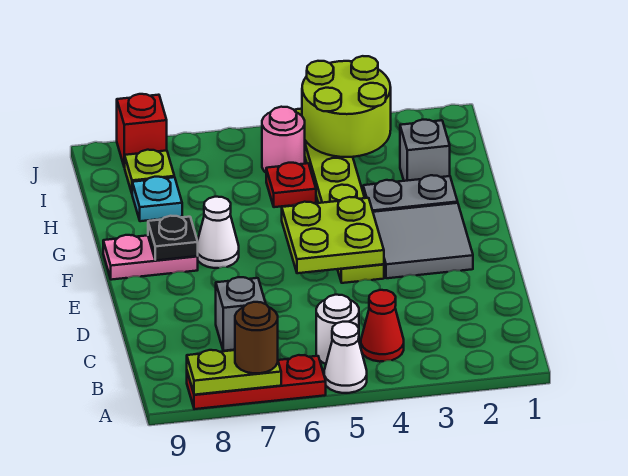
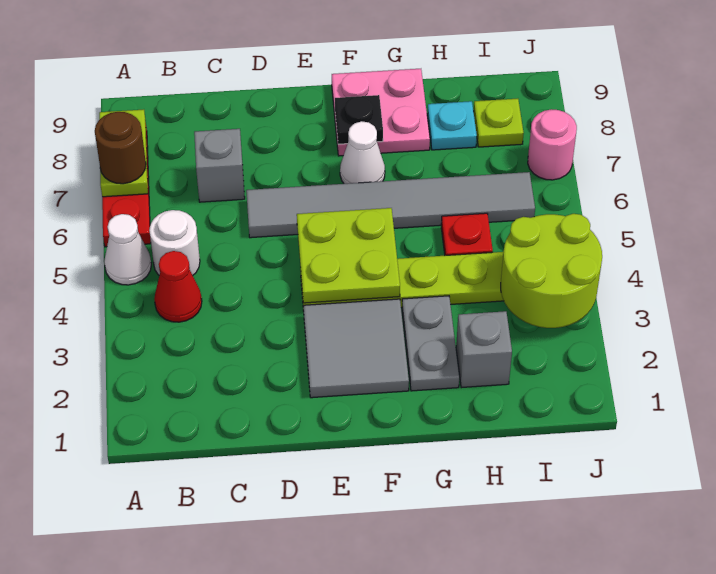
none -> grey tile D6:I6 level 1
pink plate F8:F9 level 1 -> pink plate F8:G9 level 1
pink round brick I5 level 1 -> pink round brick J7 level 1
red brick J8 level 1 -> none

